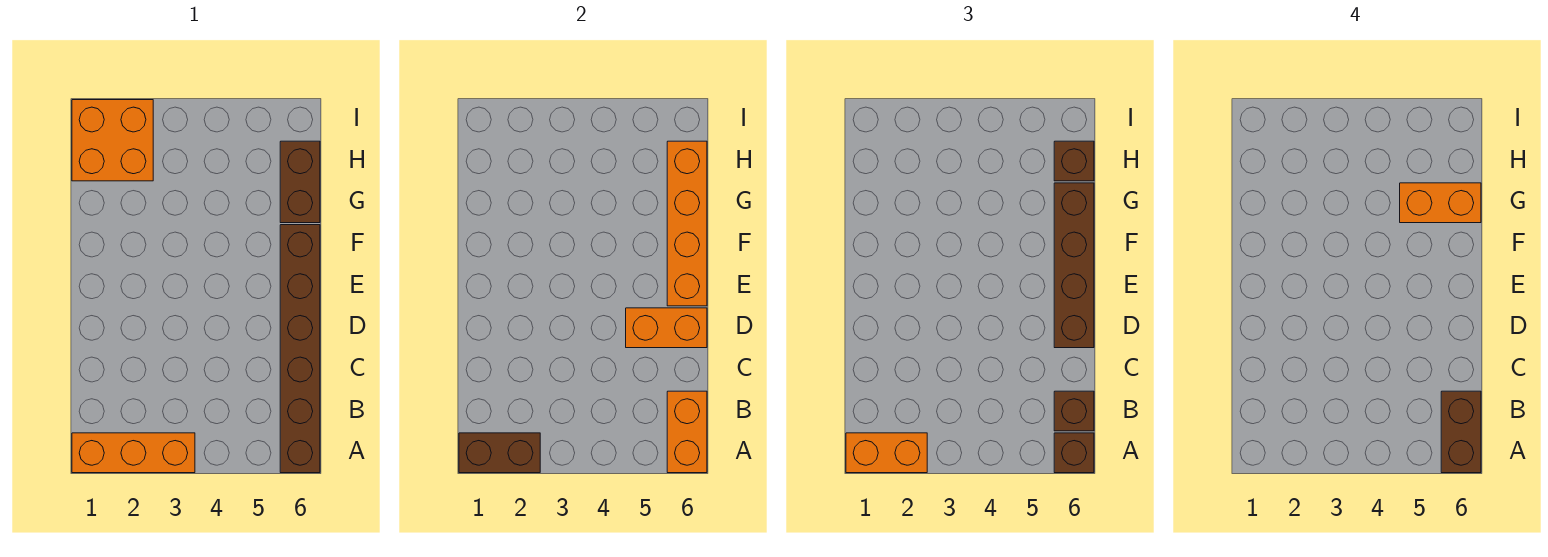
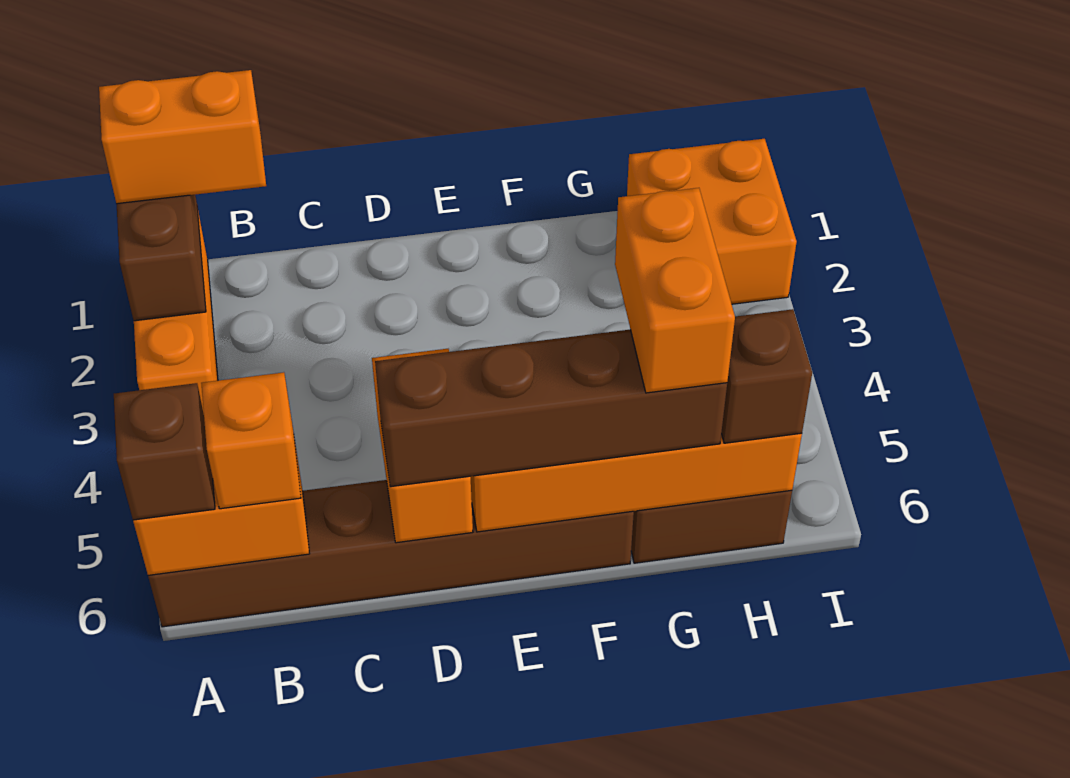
orange brick A1:A2 level 3 -> orange brick A1:B1 level 3
brown brick A6:B6 level 4 -> none
brown brick B6 level 3 -> orange brick B6 level 3

